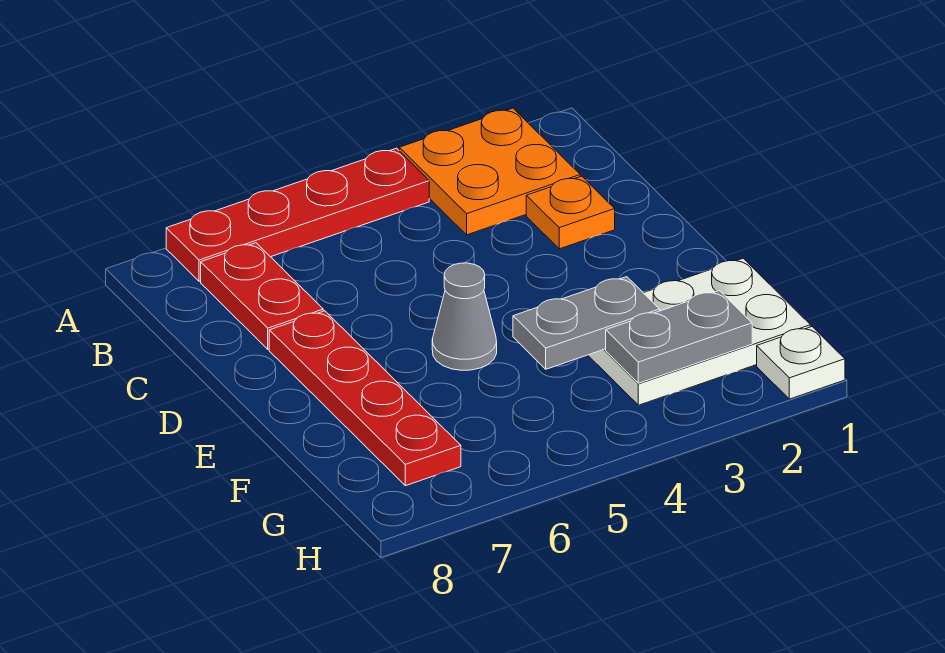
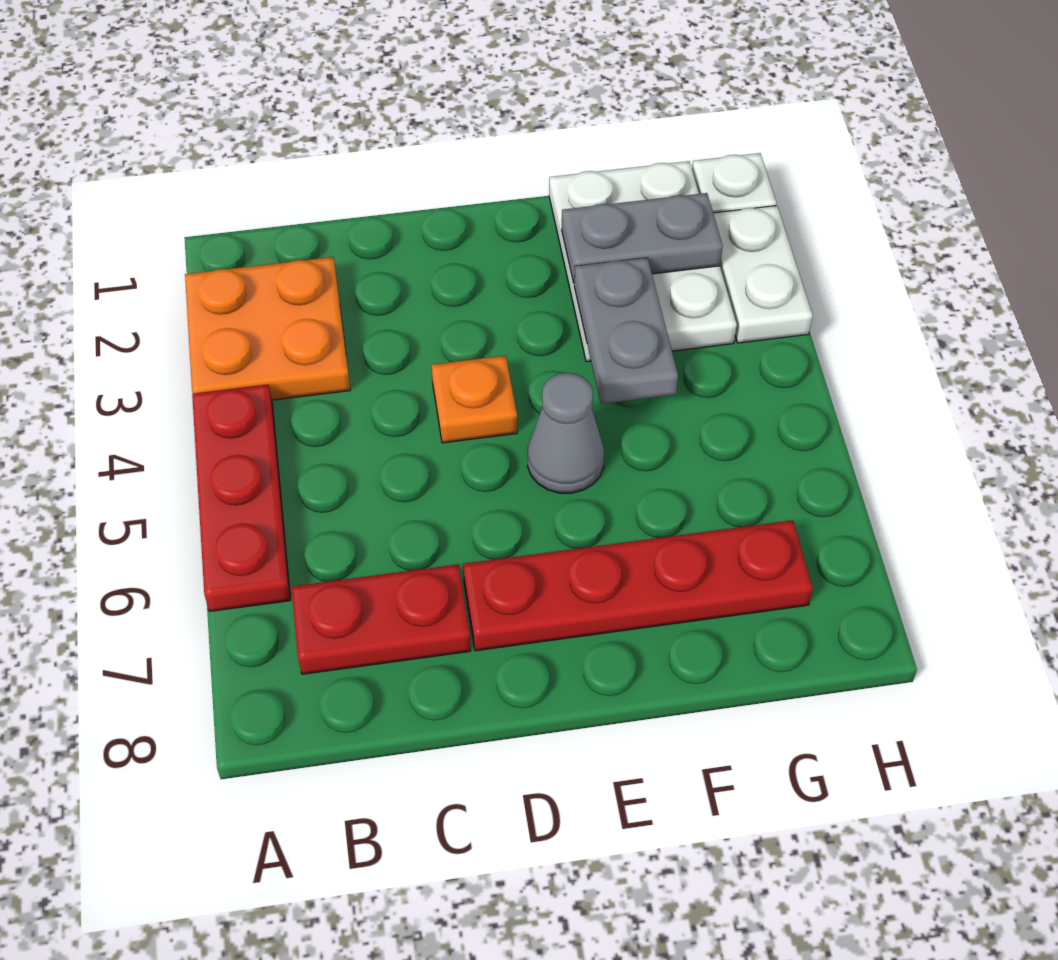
red plate A4:A7 level 1 -> red plate A4:A6 level 1
orange plate C2 level 1 -> orange plate D4 level 1
grey plate G2:G3 level 2 -> grey plate F2:G2 level 2
none -> white plate H2:H3 level 1

